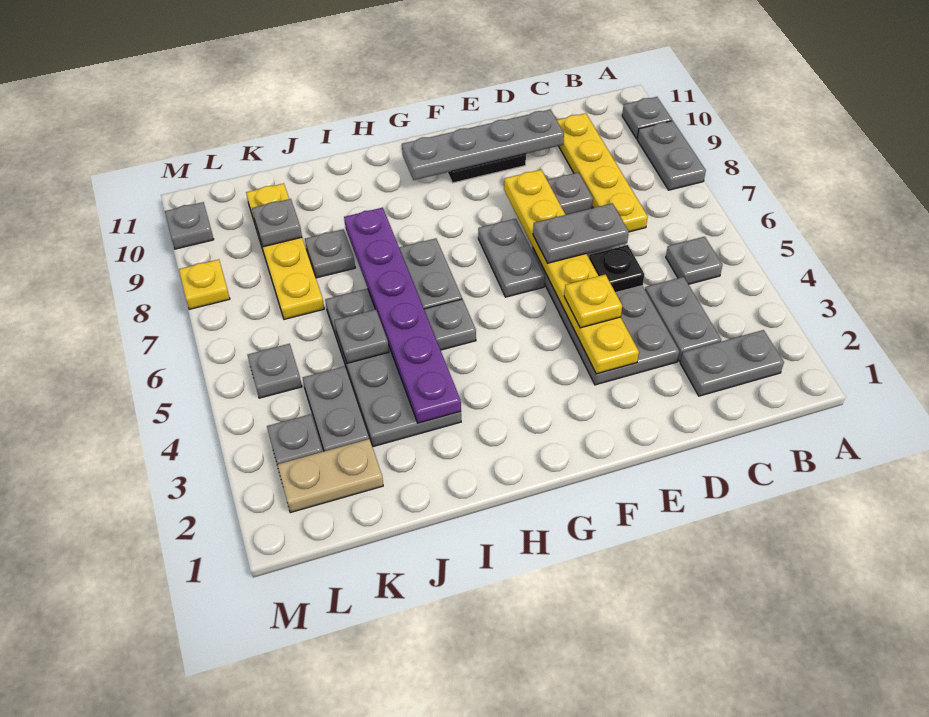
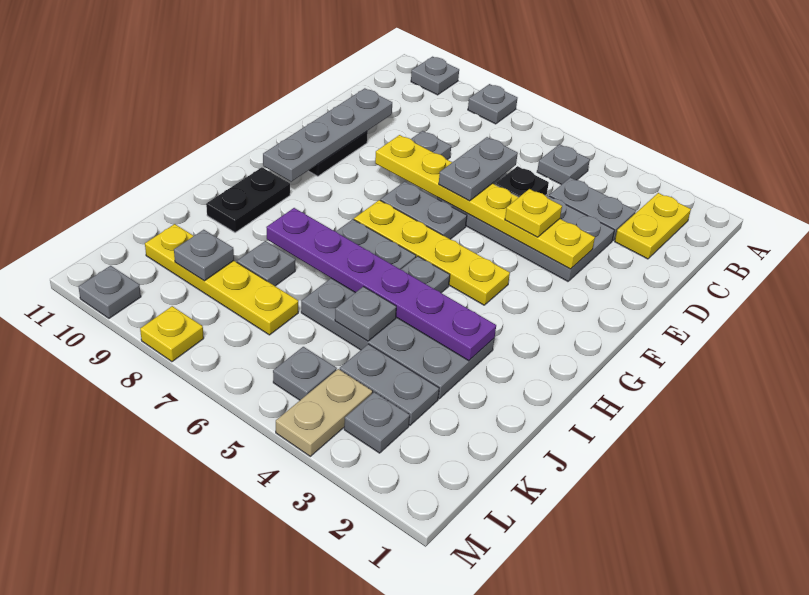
grey plate A8:A9 level 1 -> grey plate A8 level 1
grey plate B2:C2 level 1 -> yellow plate B2:C2 level 1
yellow plate C7:C10 level 1 -> yellow plate G4:G7 level 1
none -> black plate H10:I10 level 1
tan plate K2:L2 level 1 -> tan plate L4:M4 level 1

